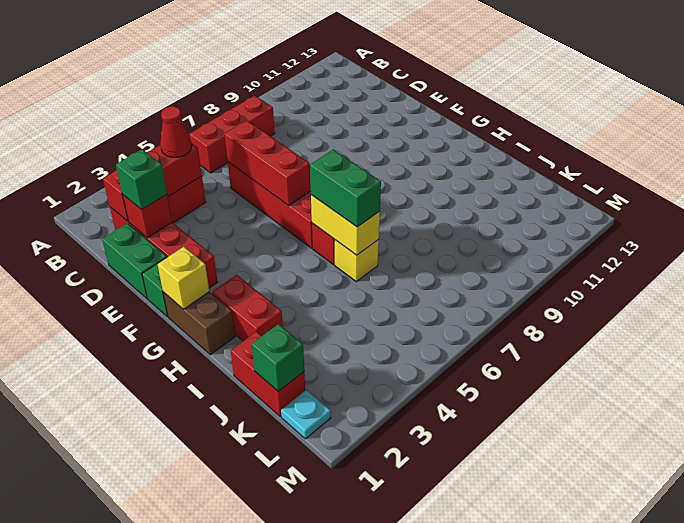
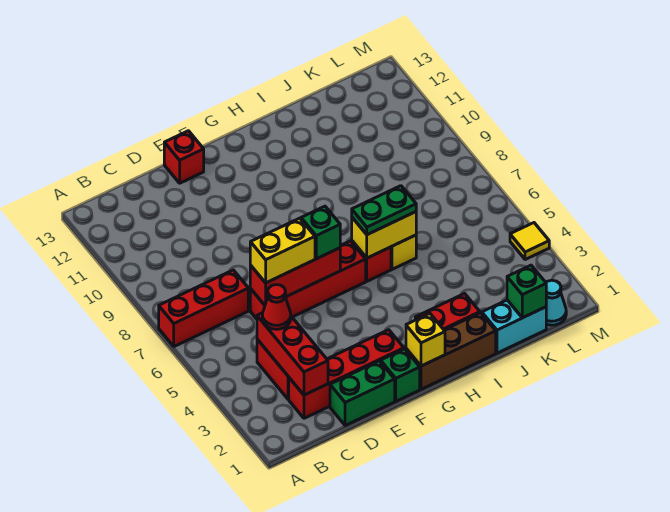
red brick B6:B8 level 1 -> red brick A7:C7 level 1
red brick D2 level 2 -> red brick E13 level 1
green brick D2 level 3 -> green brick F6 level 3
none -> yellow brick D6:E6 level 3
brown brick G1:H1 level 1 -> brown brick G1:I1 level 1
green brick H6:I6 level 3 -> green plate H6:I6 level 3
red brick J1:K1 level 1 -> cyan brick J1:K1 level 1
cyan plate L1 level 1 -> cyan cone L1 level 1
none -> yellow tile M4 level 1

